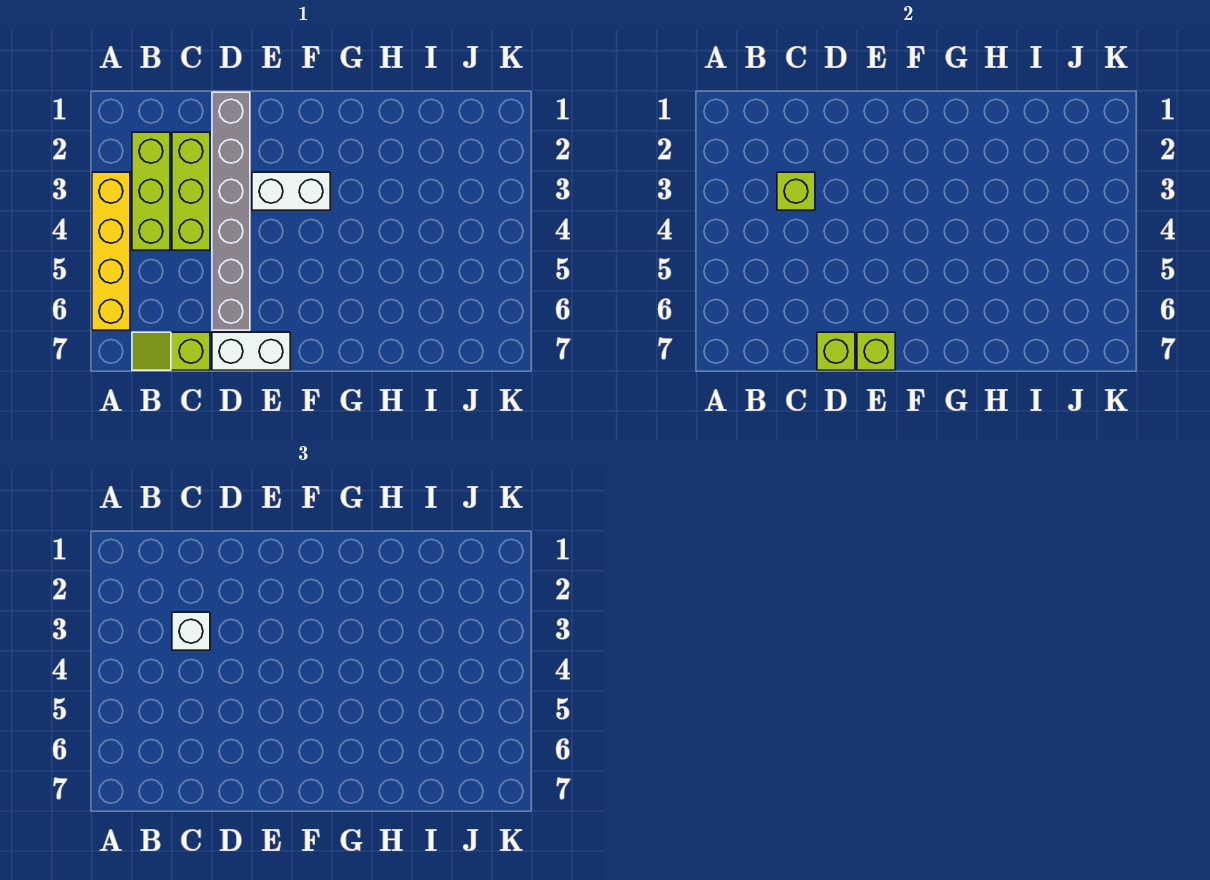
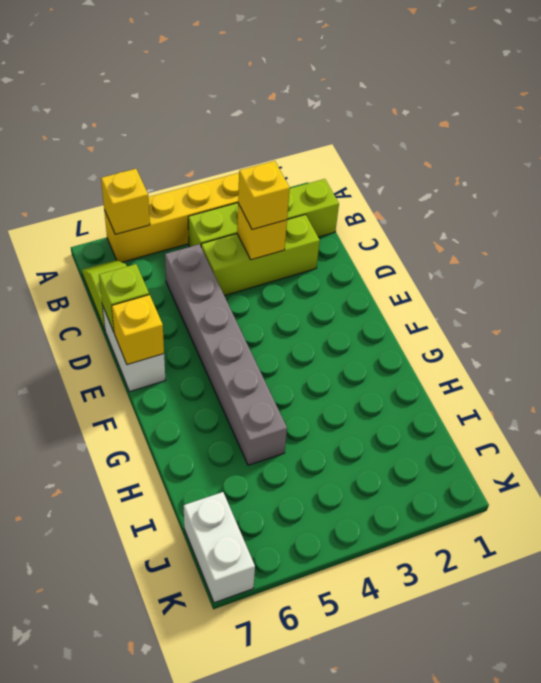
none -> yellow brick A6 level 2
lime brick B2:B4 level 1 -> lime brick B1:B4 level 1
lime brick C3 level 2 -> yellow brick C3 level 2
white brick C3 level 3 -> yellow brick C3 level 3
grey brick D1:D6 level 1 -> grey brick C5:H5 level 1
white brick E3:F3 level 1 -> white brick J7:K7 level 1
lime brick E7 level 2 -> yellow brick E7 level 2

